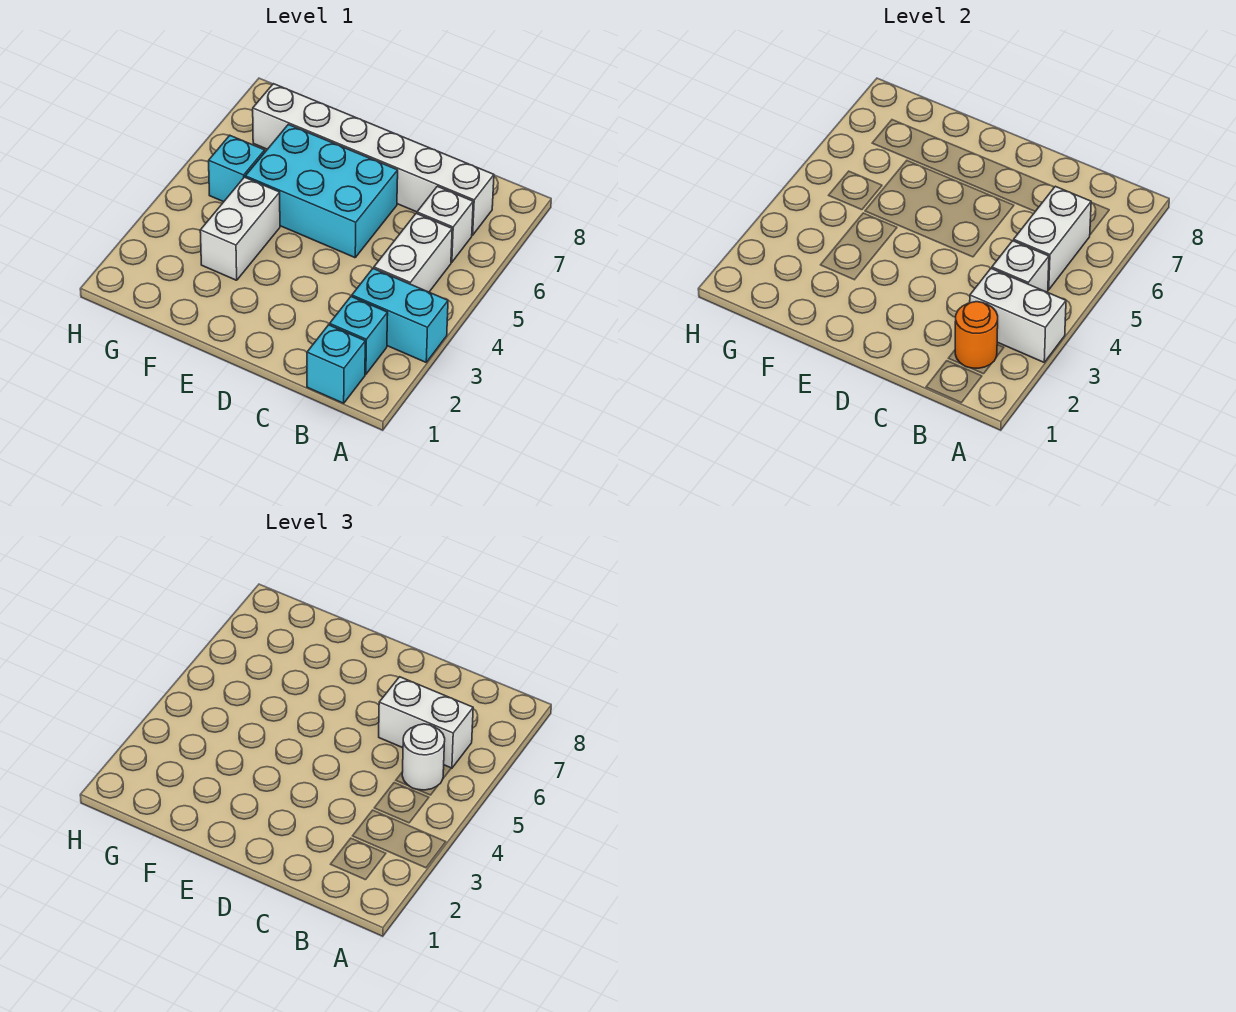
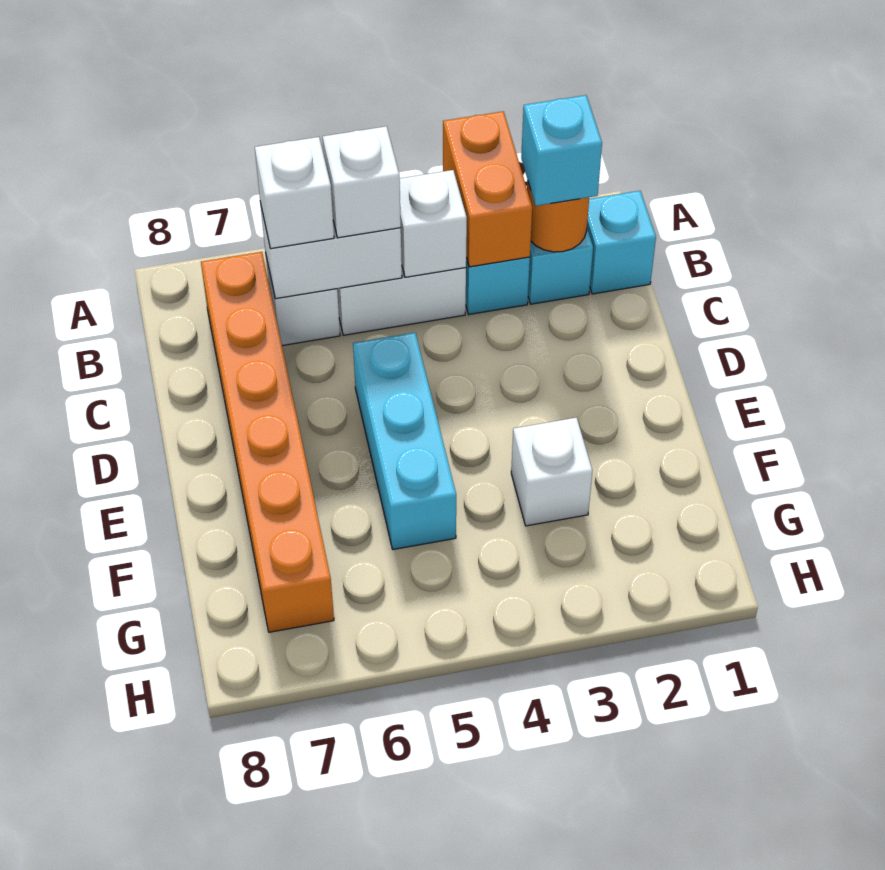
white brick A3:B3 level 2 -> orange brick A3:B3 level 2
white round brick B5 level 3 -> white brick B5 level 3
white brick B6:C6 level 3 -> white brick B6 level 3
white brick B7:G7 level 1 -> orange brick B7:G7 level 1
cyan brick D5:F6 level 1 -> cyan brick D5:F5 level 1
white brick F3:F4 level 1 -> white brick F3 level 1
cyan brick G5 level 1 -> cyan brick B2 level 3

